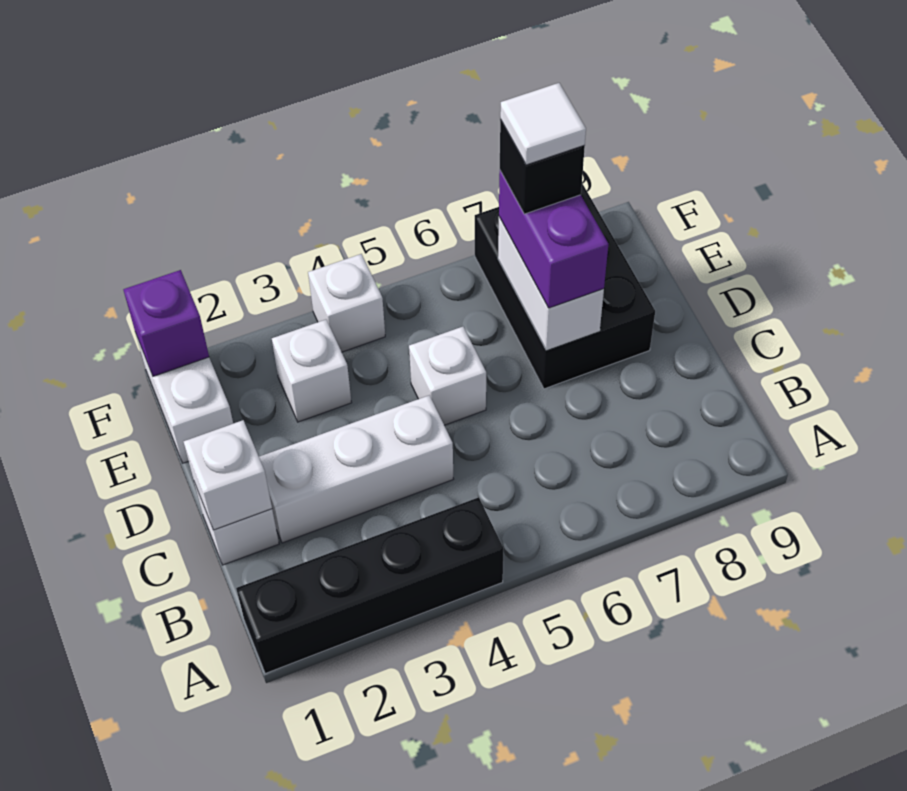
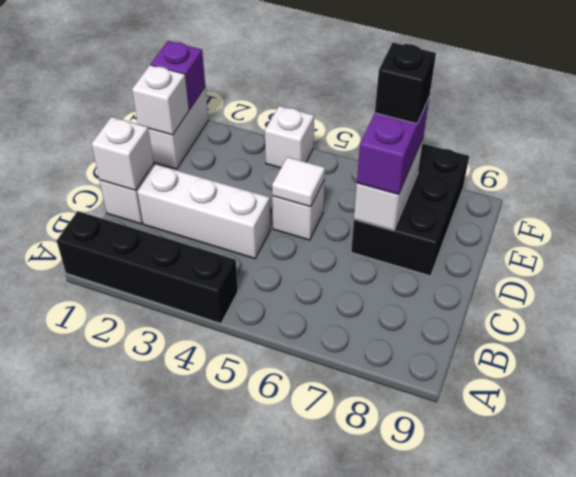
white brick E3 level 1 -> white brick E1 level 2
white tile E7 level 5 -> white tile D5 level 2

